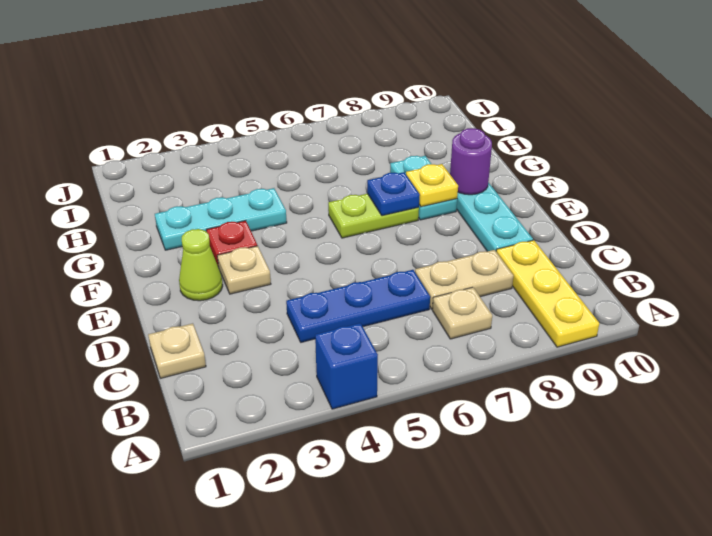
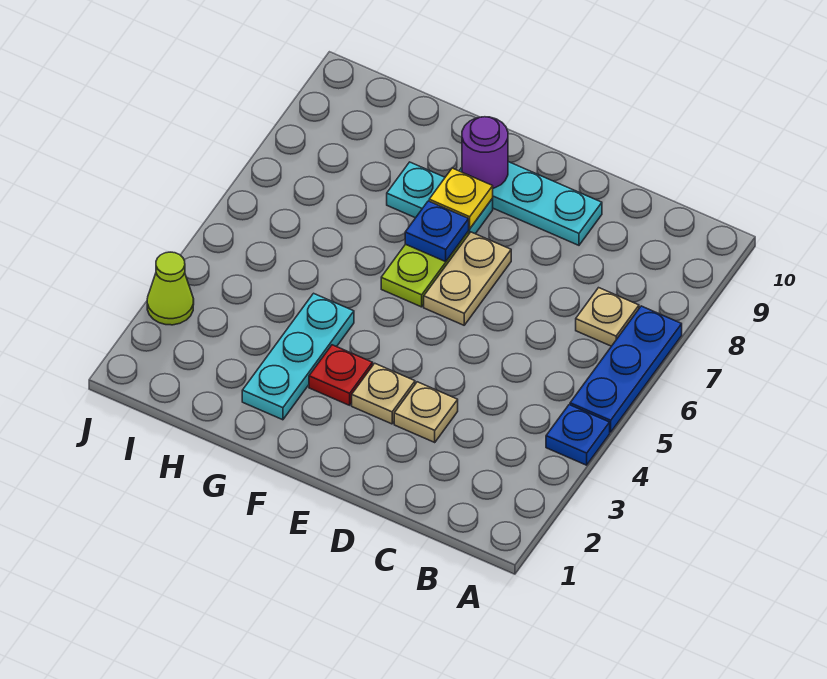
blue brick A4 level 1 -> blue plate A4 level 1
yellow plate A9:C9 level 1 -> none
tan plate C1 level 1 -> tan plate D3 level 1
blue plate C4:C6 level 1 -> blue plate A5:A7 level 1
tan plate C7:C8 level 1 -> tan plate E6:E7 level 1
lime cone E2 level 1 -> lime cone J3 level 1

